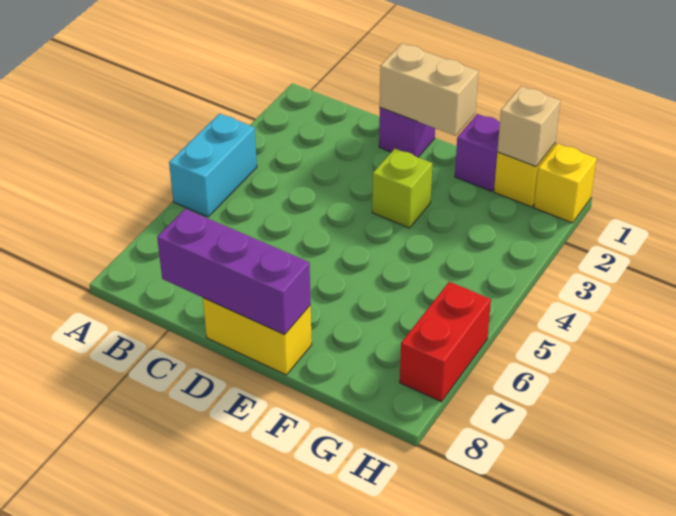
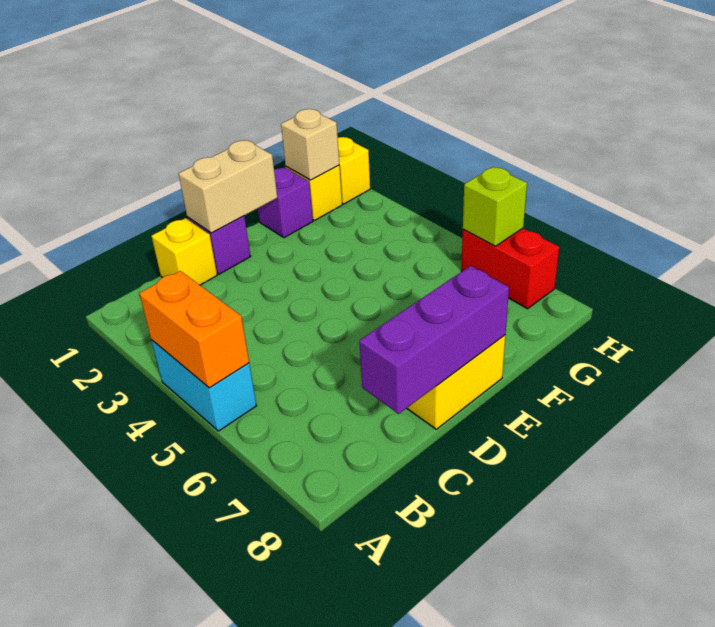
none -> orange brick A4:A5 level 2
none -> yellow brick C1 level 1
lime brick E3 level 1 -> lime brick H6 level 2

